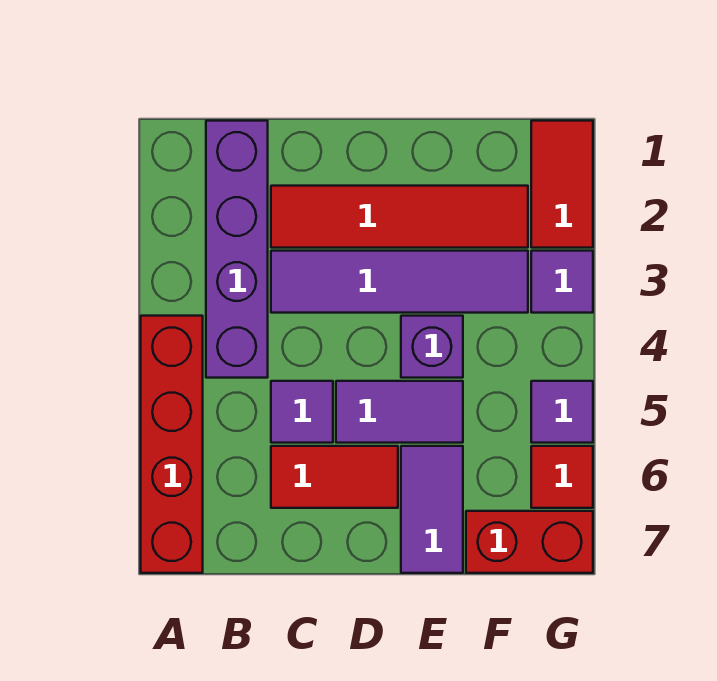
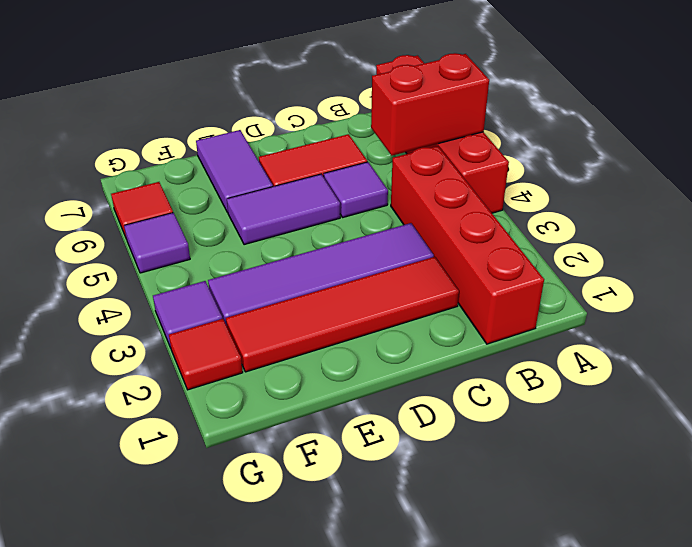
purple brick B1:B4 level 1 -> red brick B1:B4 level 1
purple brick E4 level 1 -> none
red brick F7:G7 level 1 -> red brick A5:B5 level 2
red tile G1:G2 level 1 -> red tile G2 level 1

